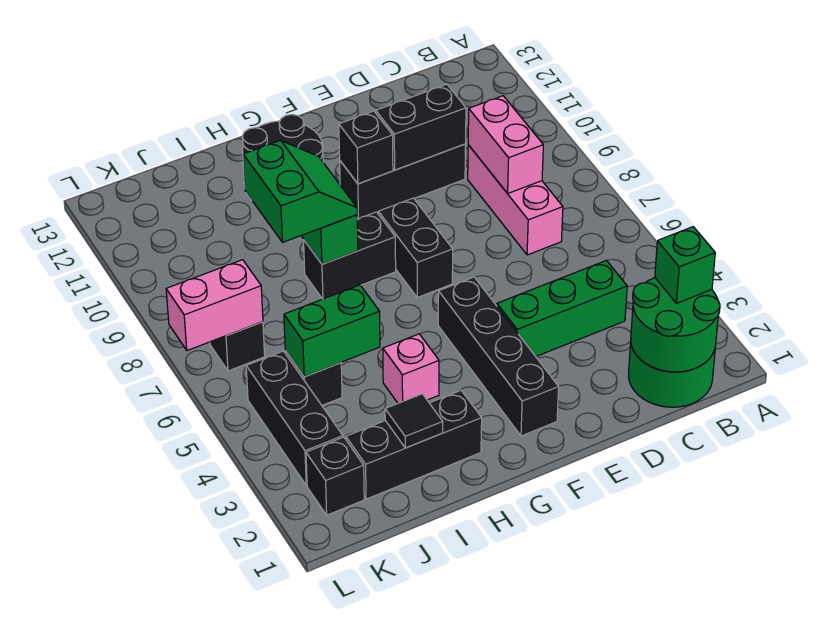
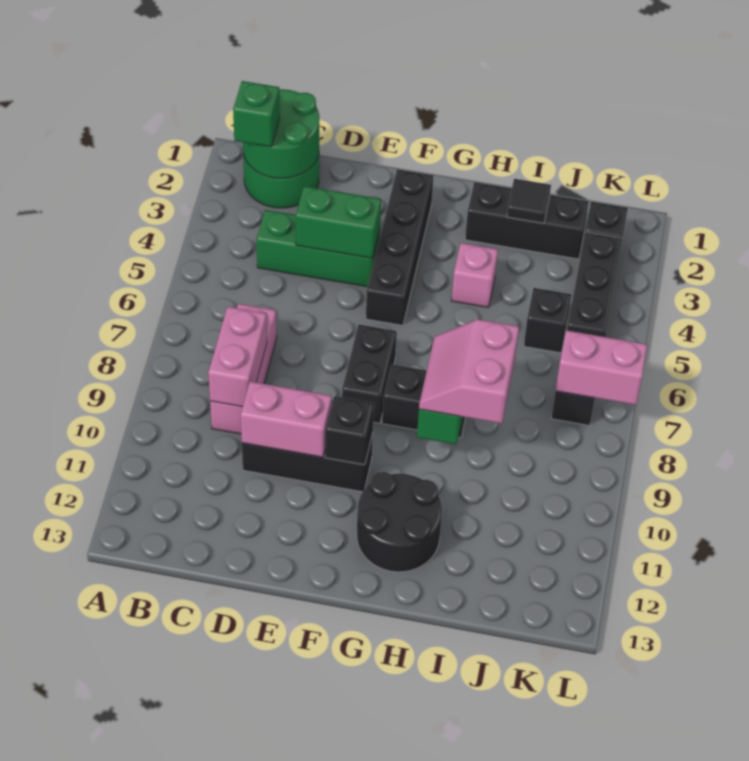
black brick D10:E10 level 2 -> pink brick D10:E10 level 2
green slope H8:I9 level 3 top I -> pink slope H8:I9 level 3 top I
green brick I5:J5 level 2 -> green brick D4:E4 level 2

